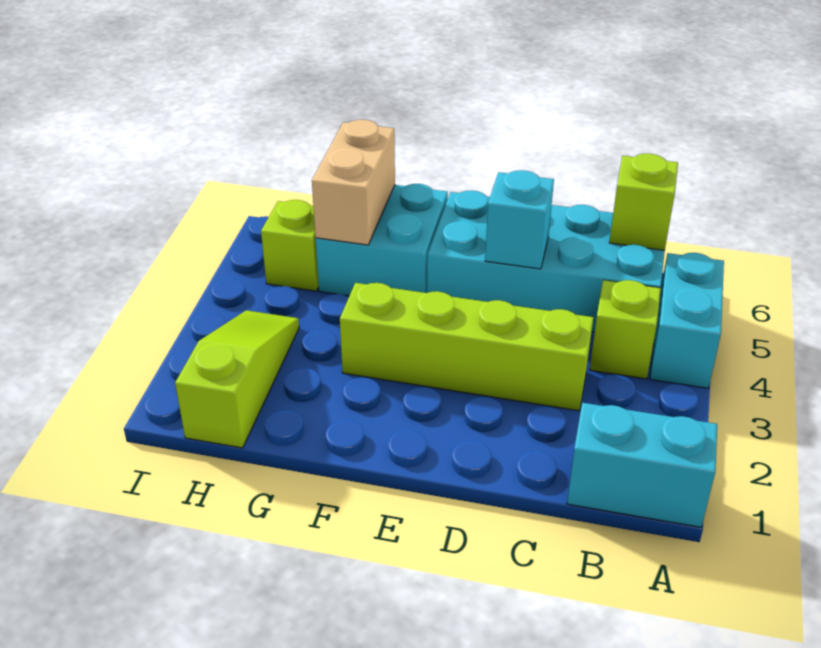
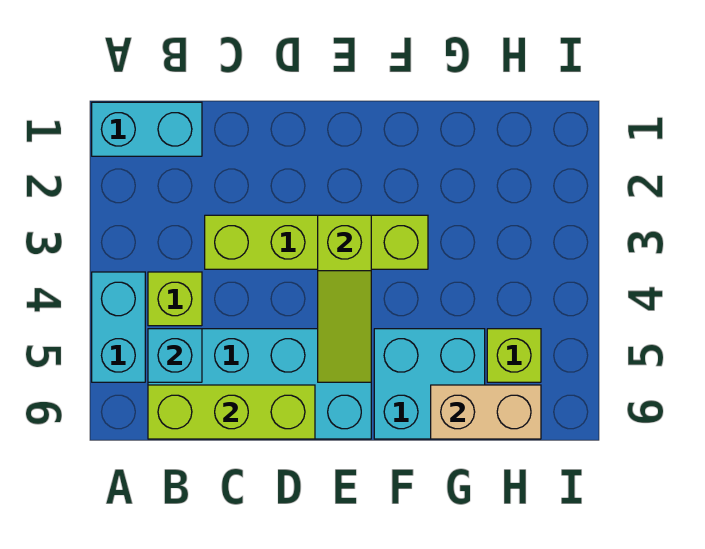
lime brick B6 level 2 -> lime brick B6:D6 level 2
cyan brick D5 level 2 -> cyan brick B5 level 2
tan brick G5:G6 level 2 -> tan brick G6:H6 level 2
lime slope H1:H3 level 1 top 1 -> lime slope E3:E5 level 2 top 3

